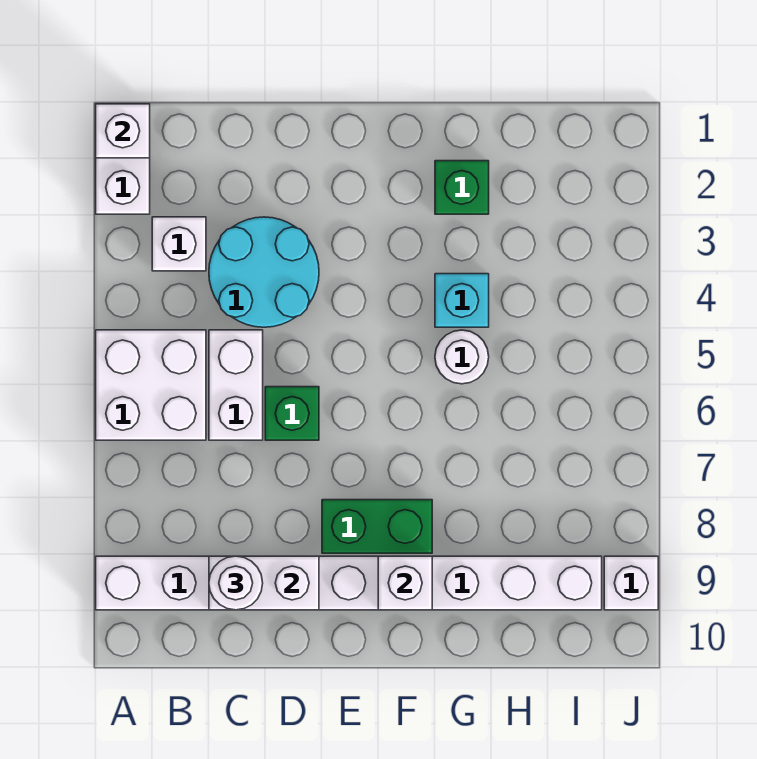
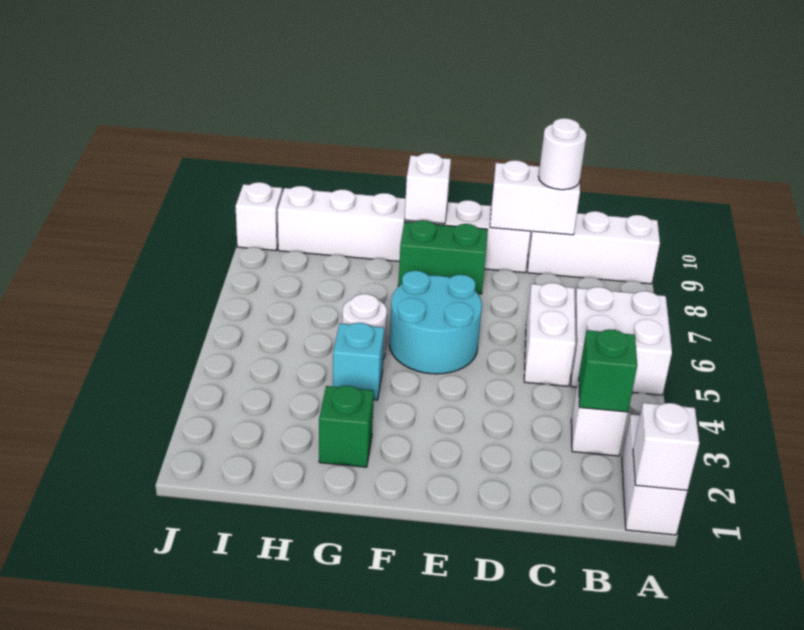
cyan round brick C3:D4 level 1 -> cyan round brick E5:F6 level 1
green brick D6 level 1 -> green brick B3 level 2

